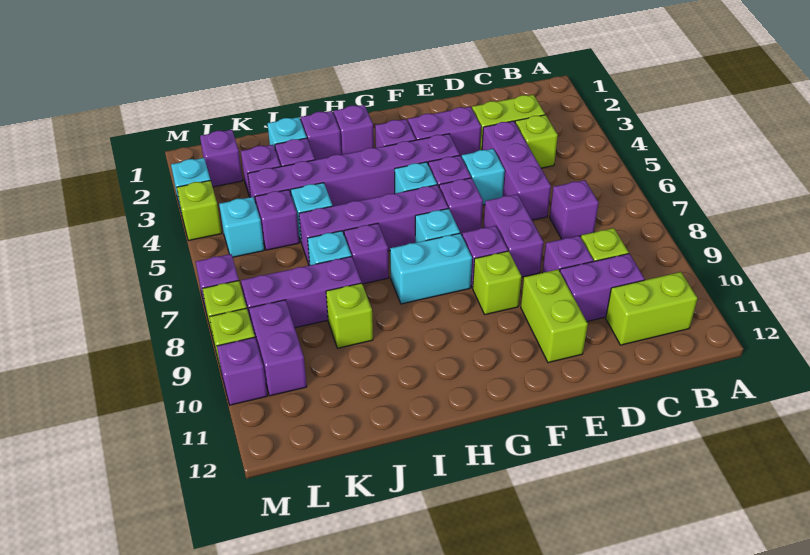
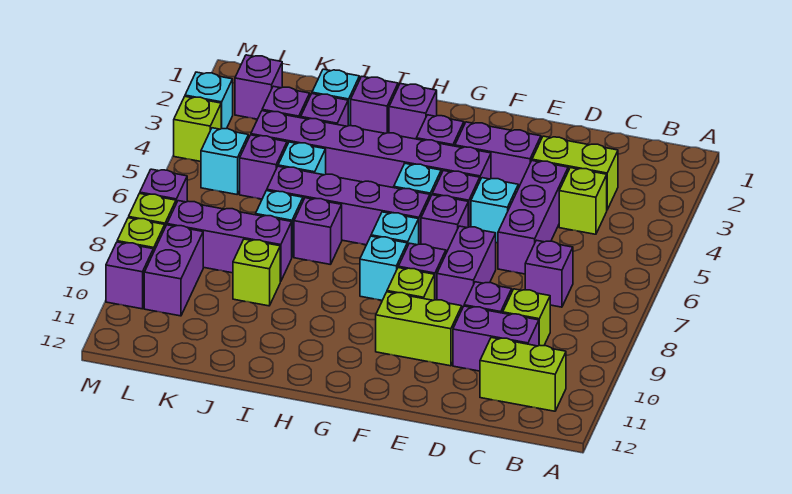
lime brick E10:E11 level 1 -> lime brick E10:F10 level 1
cyan brick G8:H8 level 1 -> cyan brick G8 level 1

